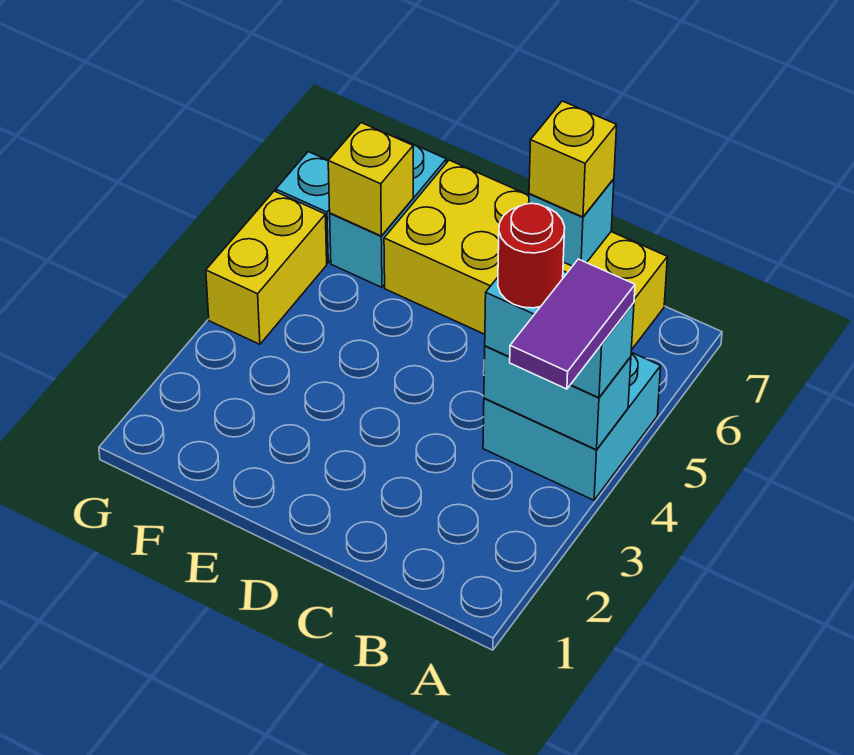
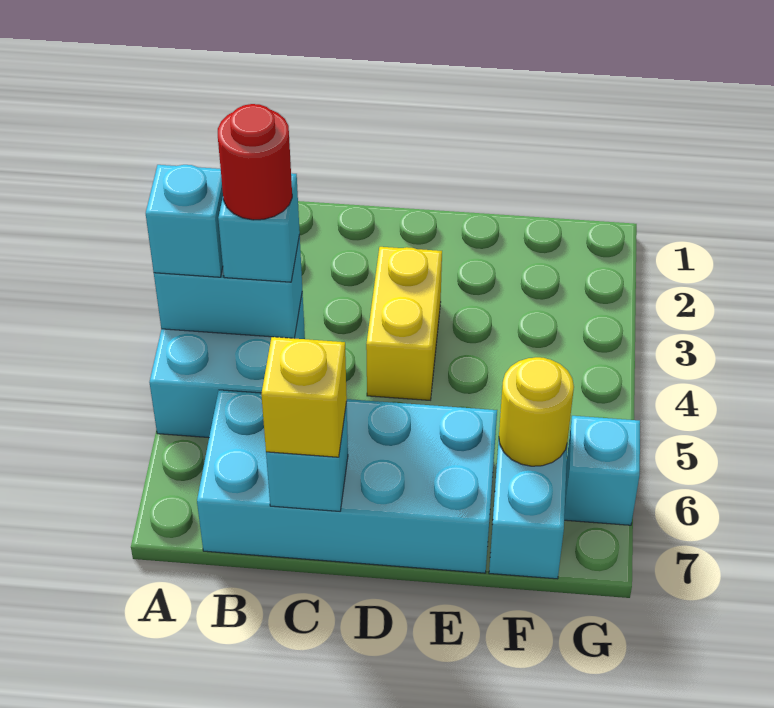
purple tile A3:A4 level 4 -> none
yellow brick B6:E7 level 1 -> cyan brick B6:E7 level 1
yellow brick F6 level 2 -> yellow round brick F6 level 2
yellow brick G4:G5 level 1 -> yellow brick D3:D4 level 1

